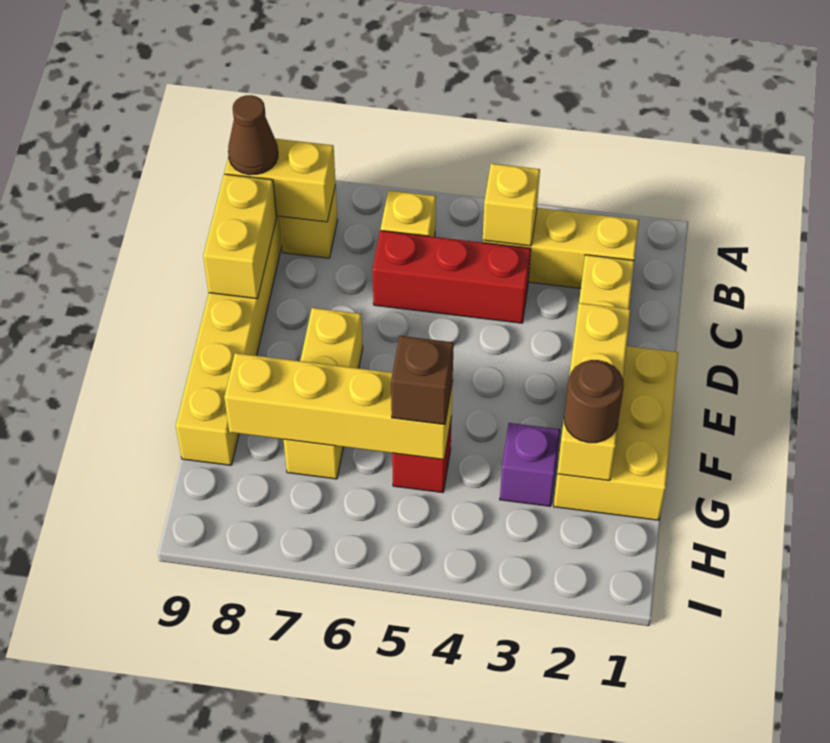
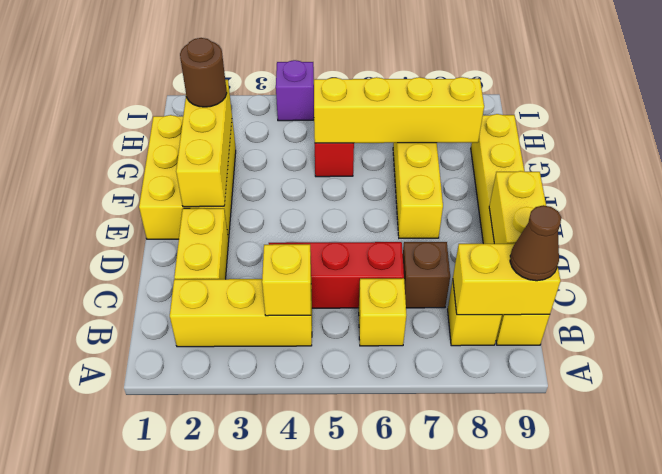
purple brick G3 level 1 -> purple brick I4 level 1
brown brick G5 level 3 -> brown brick C7 level 1

